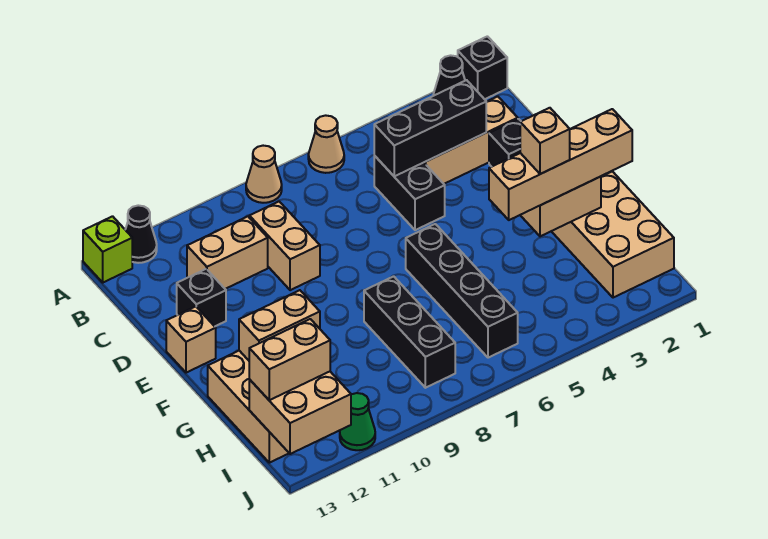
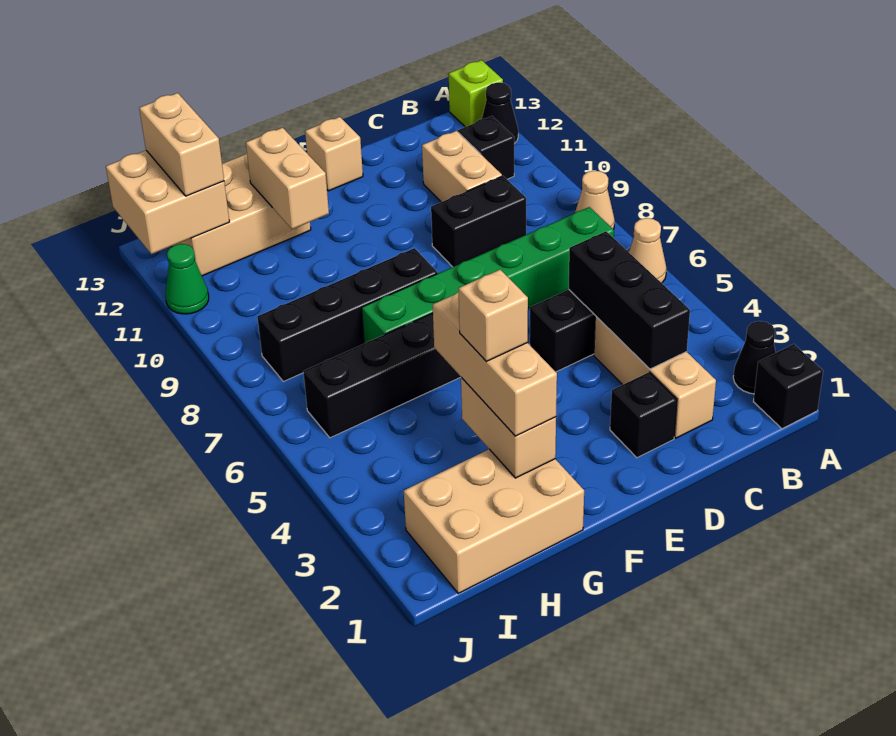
none -> green brick B7:G7 level 1
tan brick C9:D9 level 1 -> black brick C9:D9 level 1
black brick D12 level 1 -> black brick B11 level 1
tan brick G1:G4 level 3 -> tan brick G2:G4 level 3
black brick G8:I8 level 1 -> black brick F8:I8 level 1

